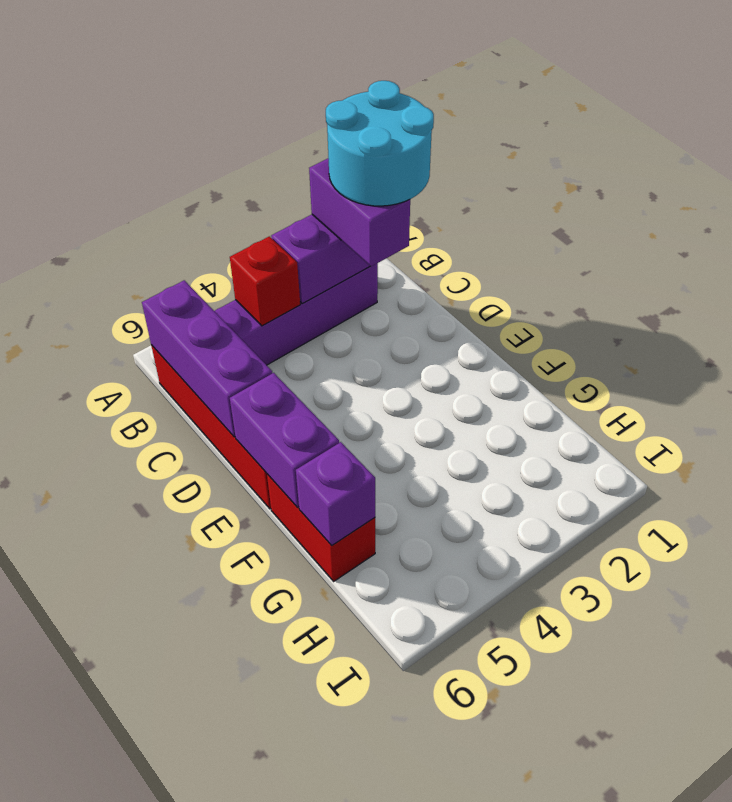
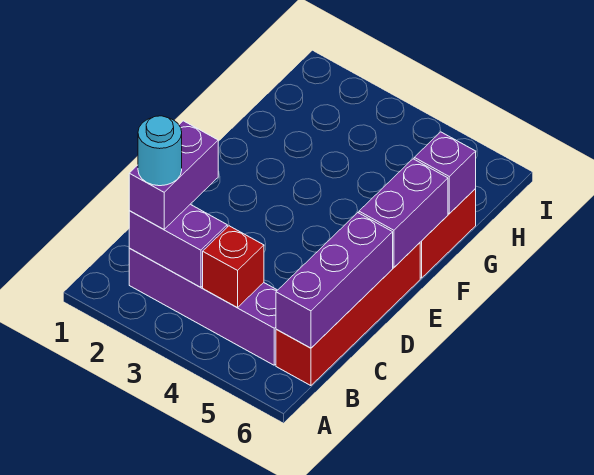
cyan round brick B1:C2 level 4 -> cyan round brick B2 level 4

